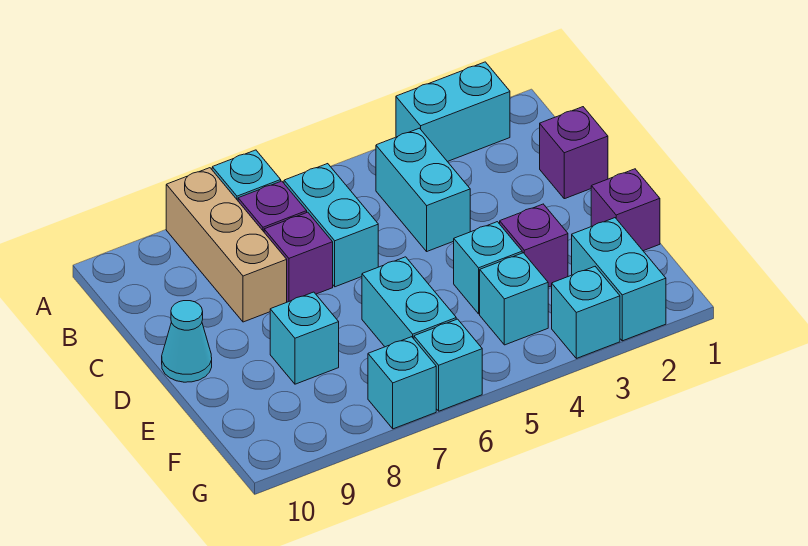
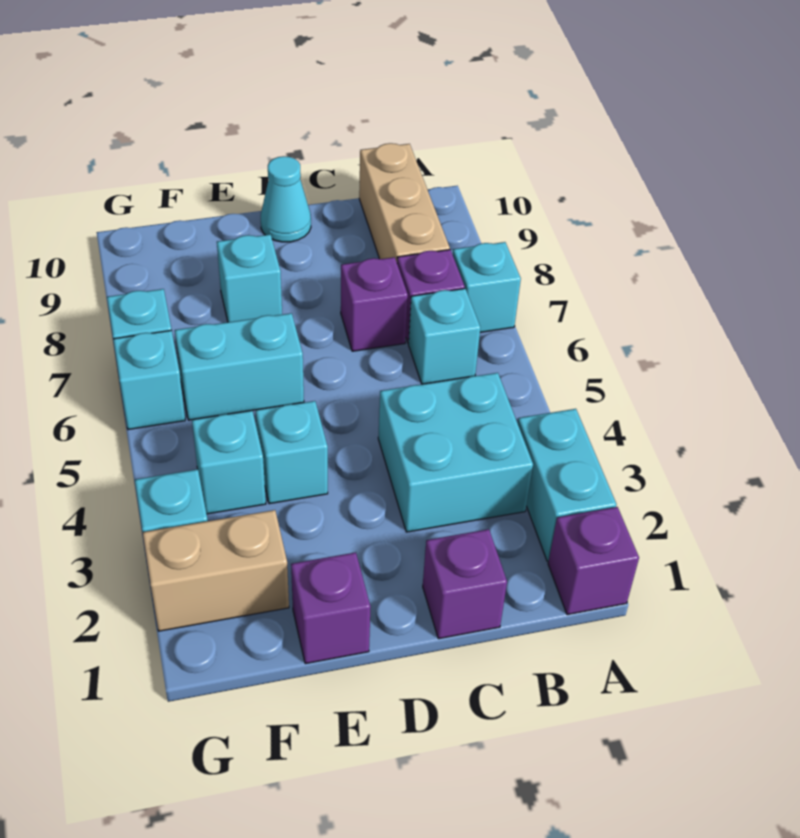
tan brick A8:C8 level 1 -> tan brick B8:B10 level 1
cyan brick B4:C4 level 1 -> cyan brick B3:C4 level 1
cyan brick B6:C6 level 1 -> cyan brick B6 level 1
purple brick E3 level 1 -> purple brick A1 level 1
cyan brick F2:G2 level 1 -> tan brick F2:G2 level 1

